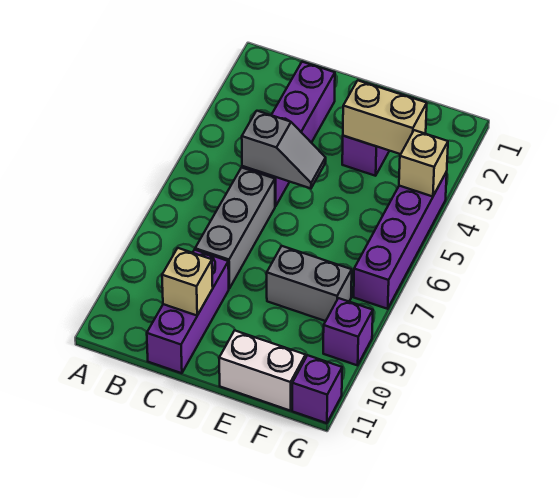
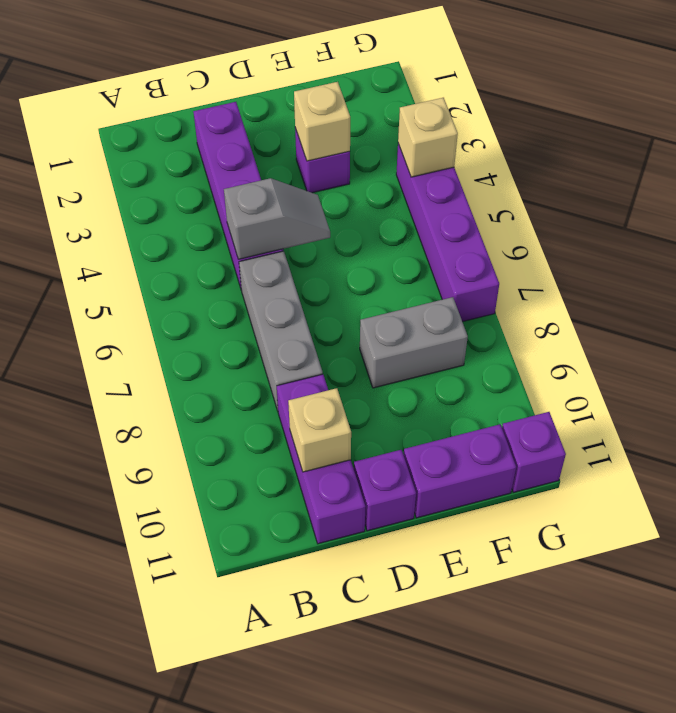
tan brick E3:F3 level 2 -> tan brick E3 level 2
white brick E11:F11 level 1 -> purple brick E11:F11 level 1
purple brick G9 level 1 -> purple brick D11 level 1

